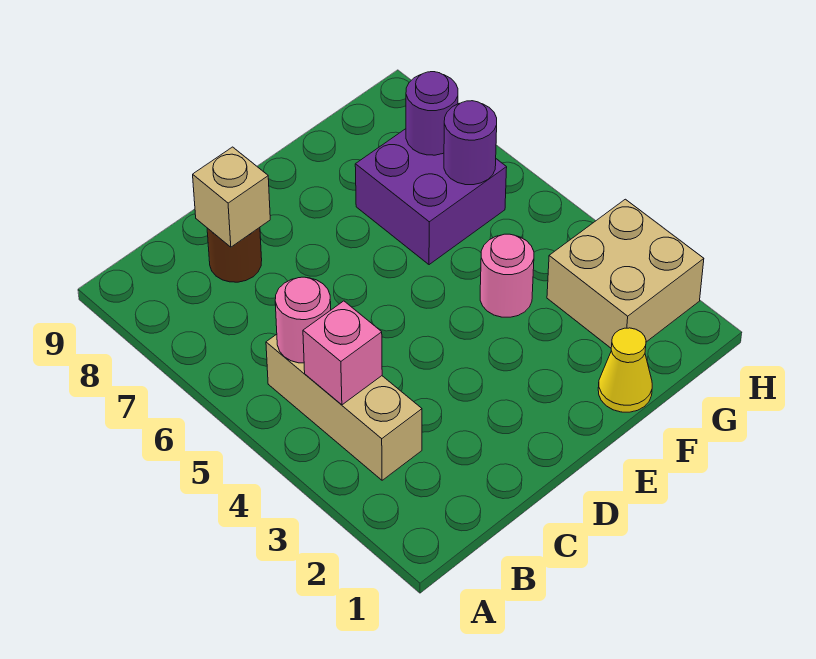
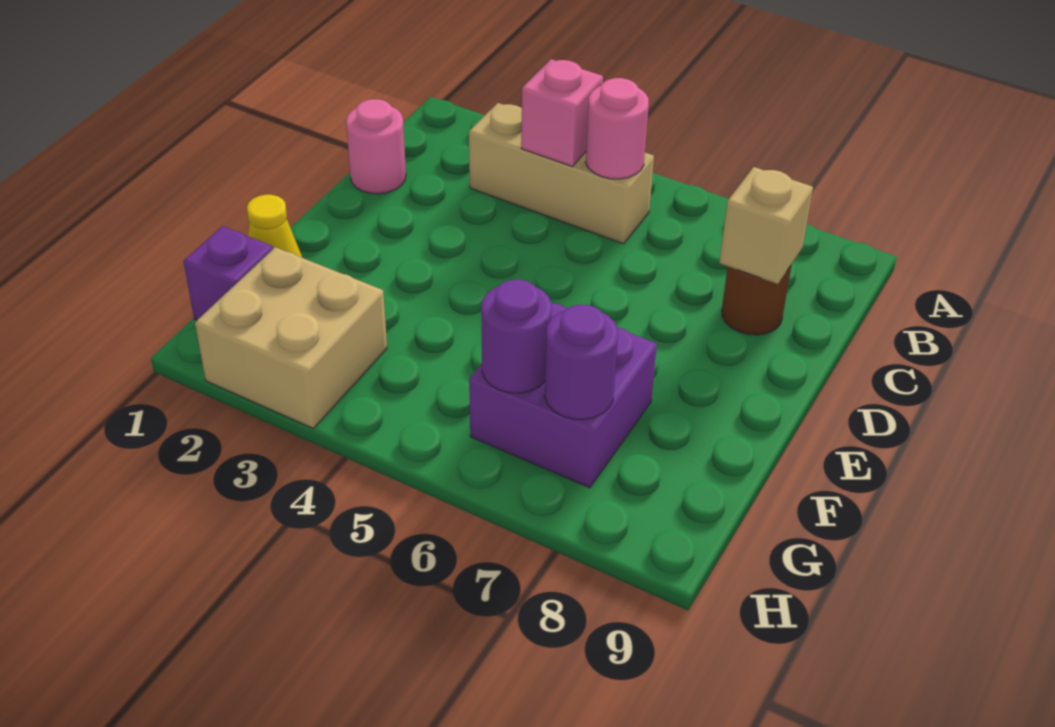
pink round brick F4 level 1 -> pink round brick C1 level 1
none -> purple brick G1 level 1

